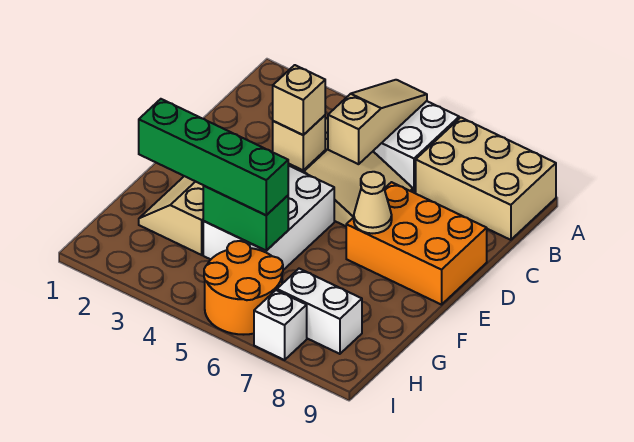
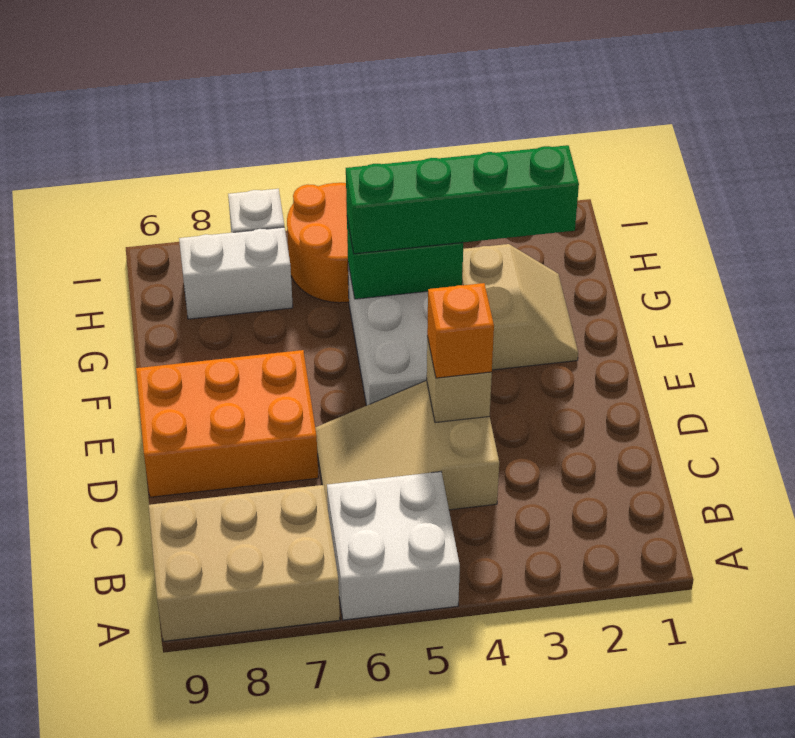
tan slope A5:C5 level 2 top C -> none
tan brick D4 level 3 -> orange brick D4 level 3
tan cone E7 level 2 -> none

